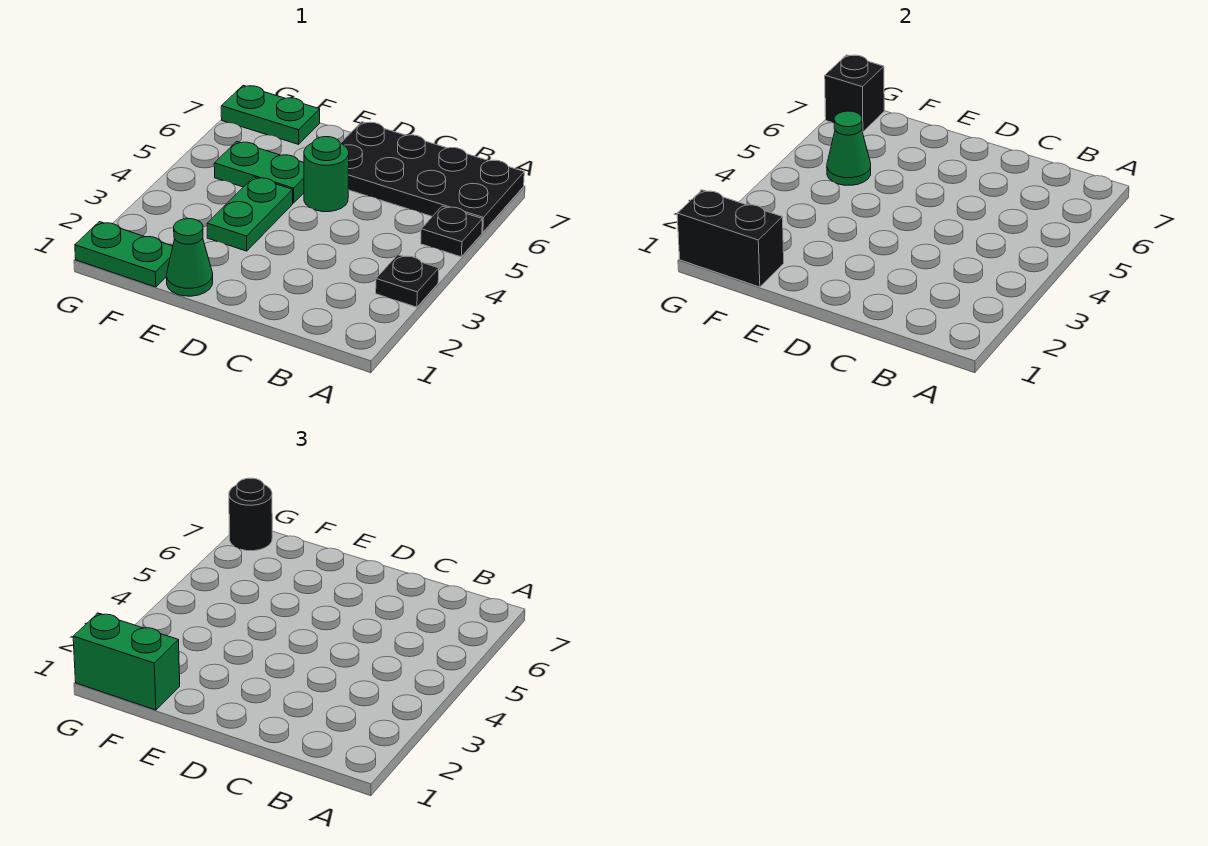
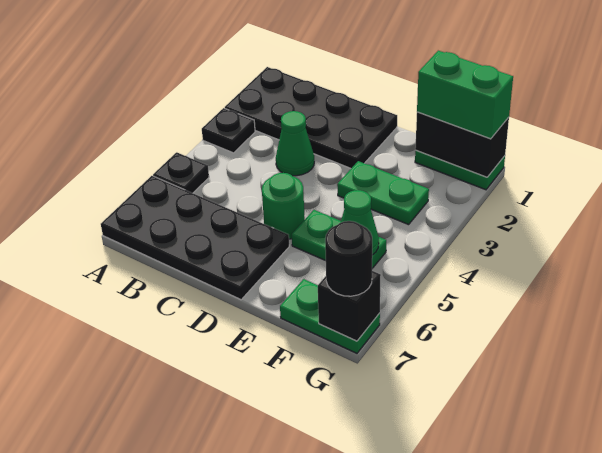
none -> black plate A1:D2 level 1
green cone E1 level 1 -> green cone C3 level 1
green plate E3:E4 level 1 -> green plate E3:F3 level 1

